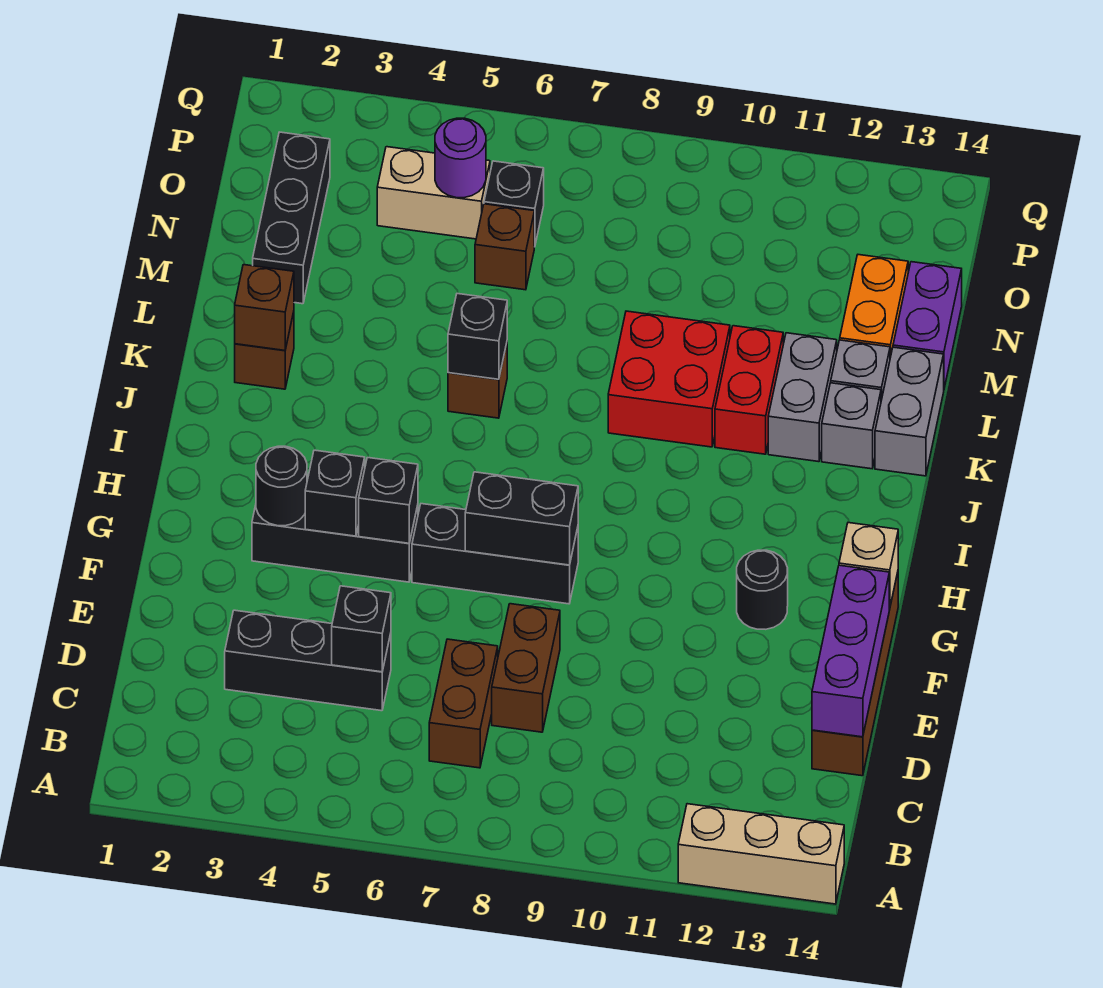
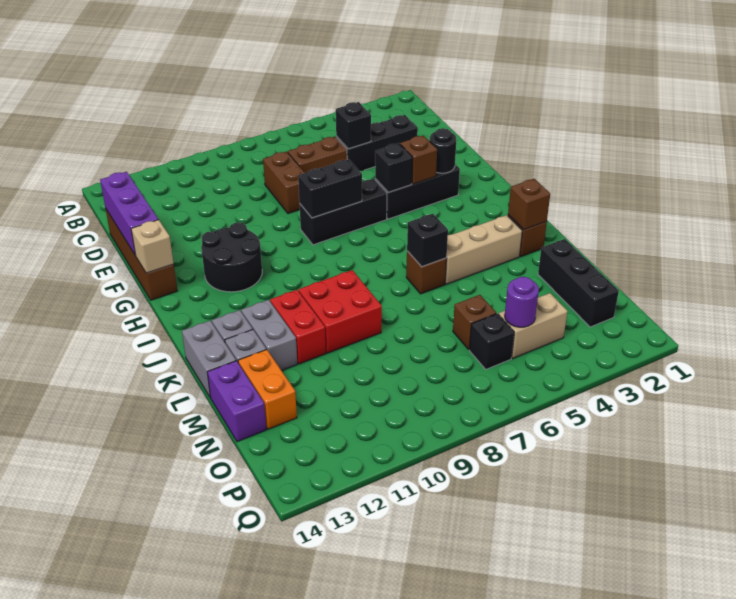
tan brick A12:A14 level 1 -> tan brick K3:K5 level 1
brown brick C7:D7 level 1 -> brown brick D6:D7 level 1
black brick G4 level 2 -> brown brick G4 level 2
black round brick G12 level 1 -> black round brick G11:H12 level 1

